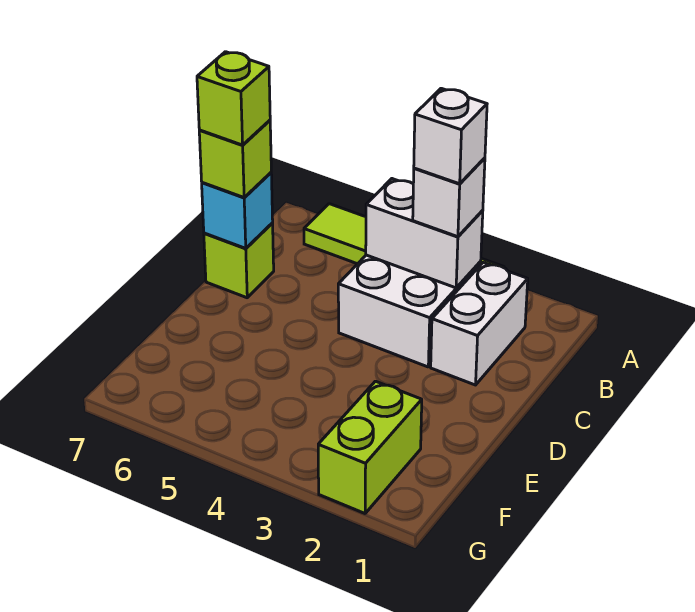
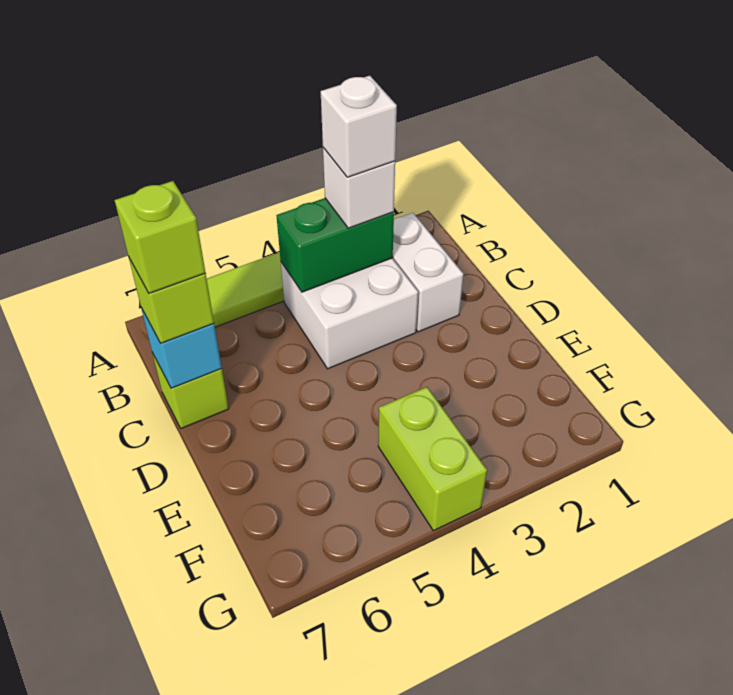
white brick B3:B4 level 2 -> green brick B3:B4 level 2
lime brick F2:G2 level 1 -> lime brick F4:G4 level 1

